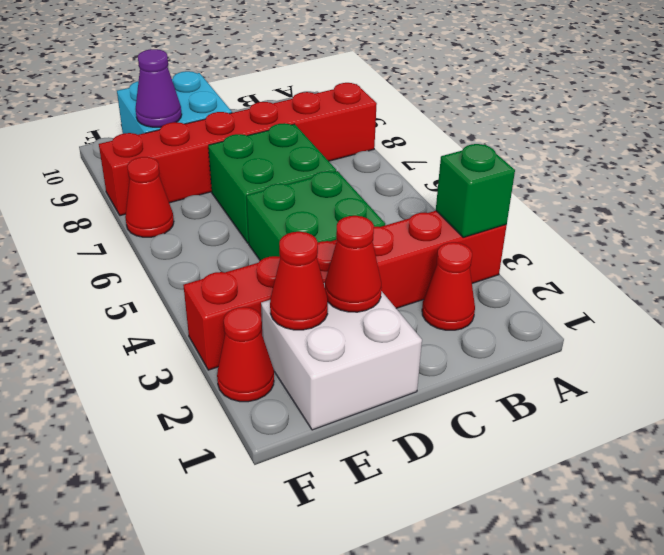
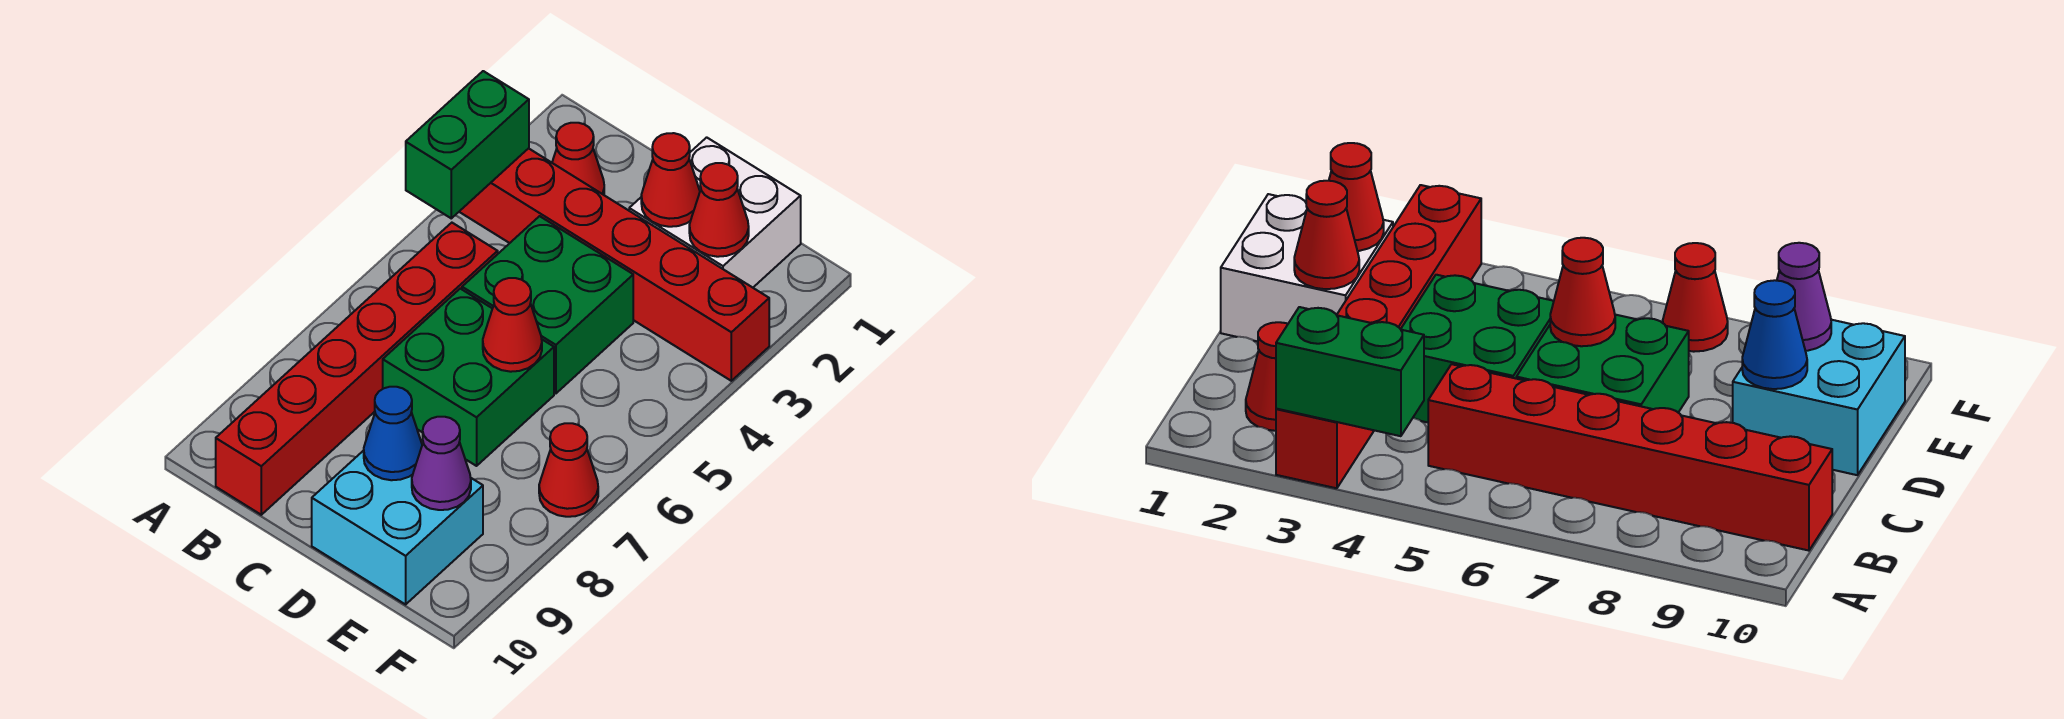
green brick A3 level 2 -> green brick A3:A4 level 2
red brick A8:F8 level 1 -> red brick B5:B10 level 1
none -> blue cone D9 level 2
red cone F2 level 1 -> red cone D6 level 2

